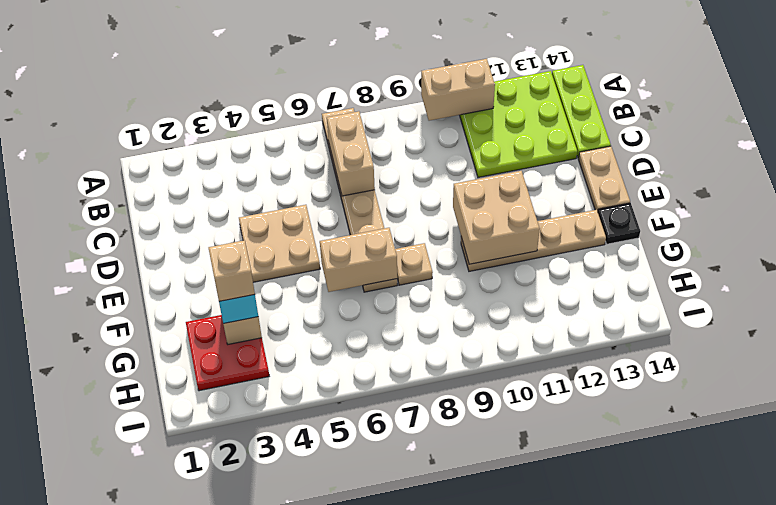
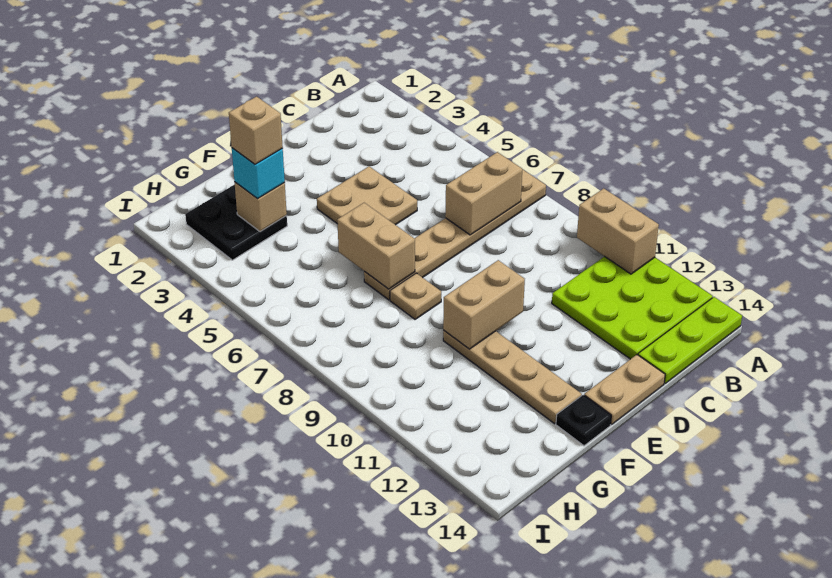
tan brick E10:F11 level 2 -> tan brick E10:F10 level 2
red plate G2:H3 level 1 -> black plate G2:H3 level 1

